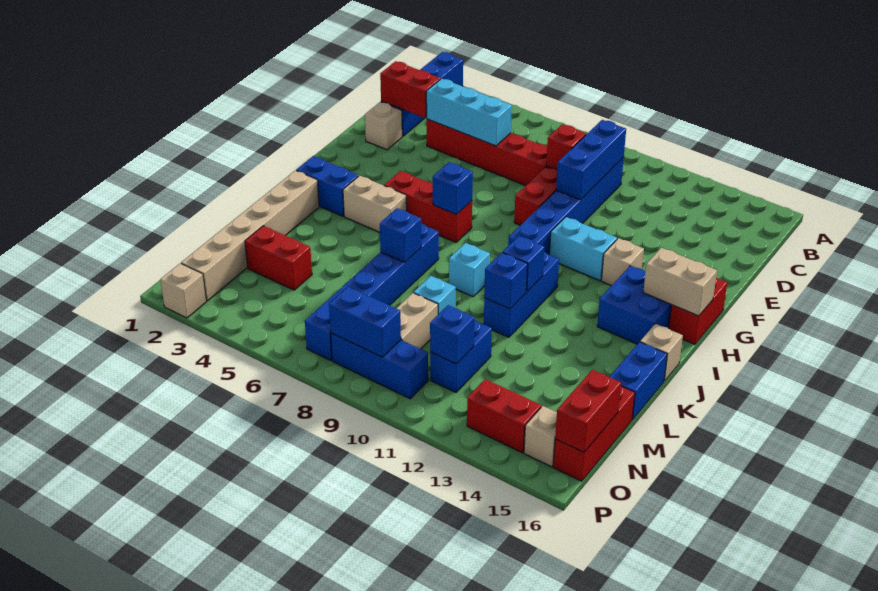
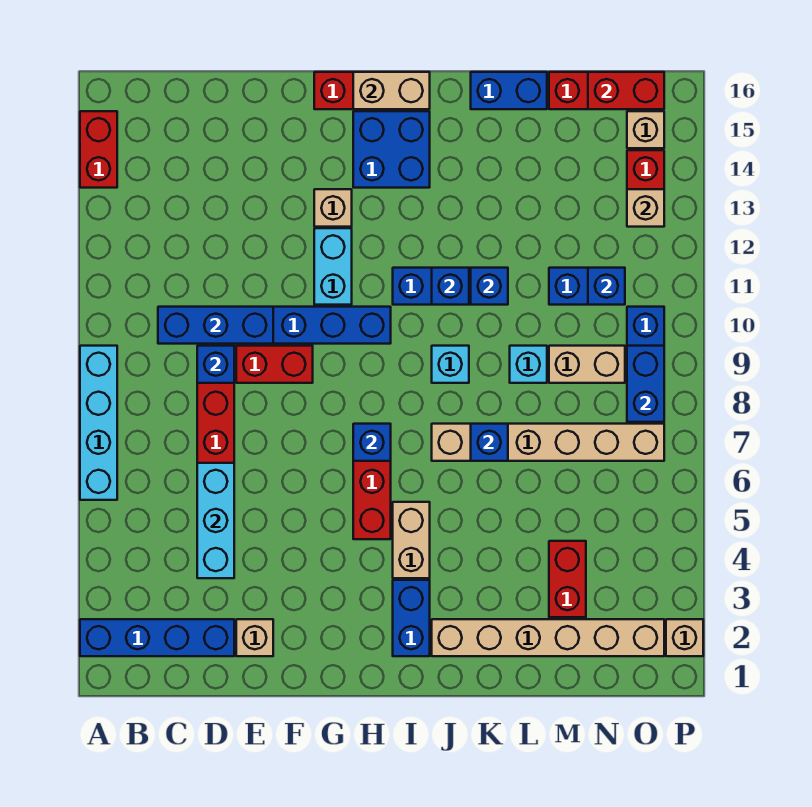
none -> cyan brick A6:A9 level 1
red brick D2:D3 level 2 -> red brick A14:A15 level 1
red brick D9 level 2 -> blue brick D9 level 2
tan brick H15:H16 level 2 -> tan brick H16:I16 level 2
blue brick J7:O7 level 1 -> tan brick J7:O7 level 1
tan brick J16 level 1 -> tan brick O13 level 2

